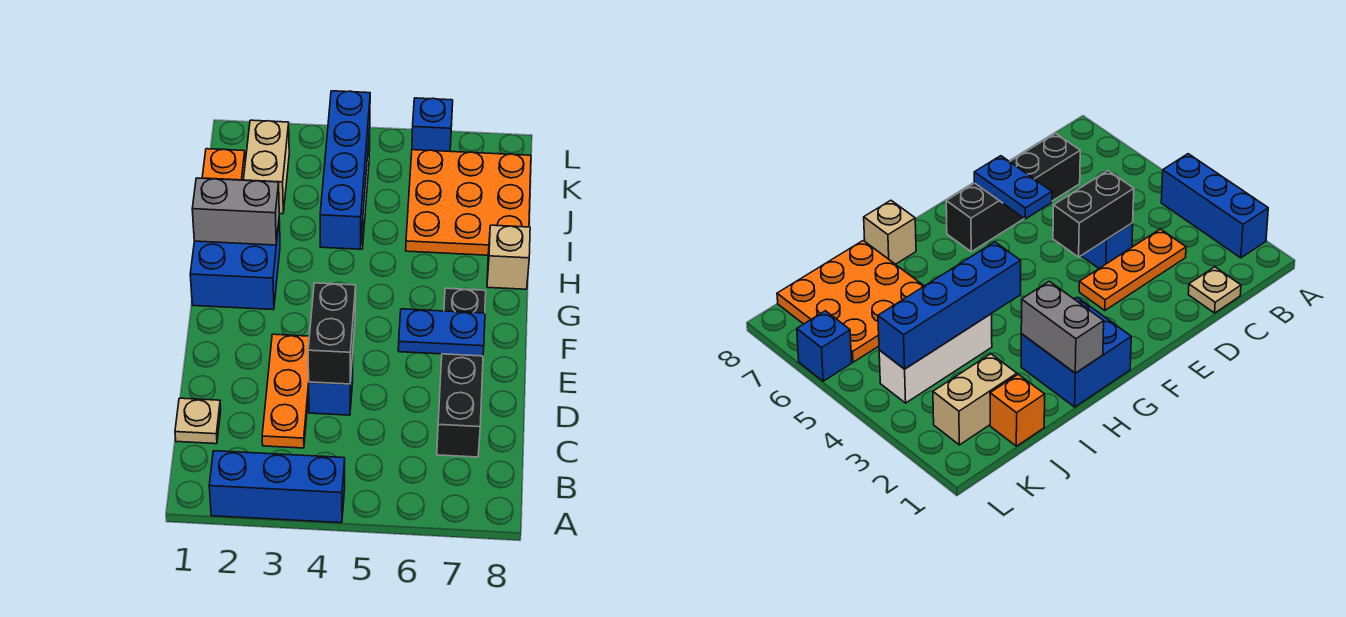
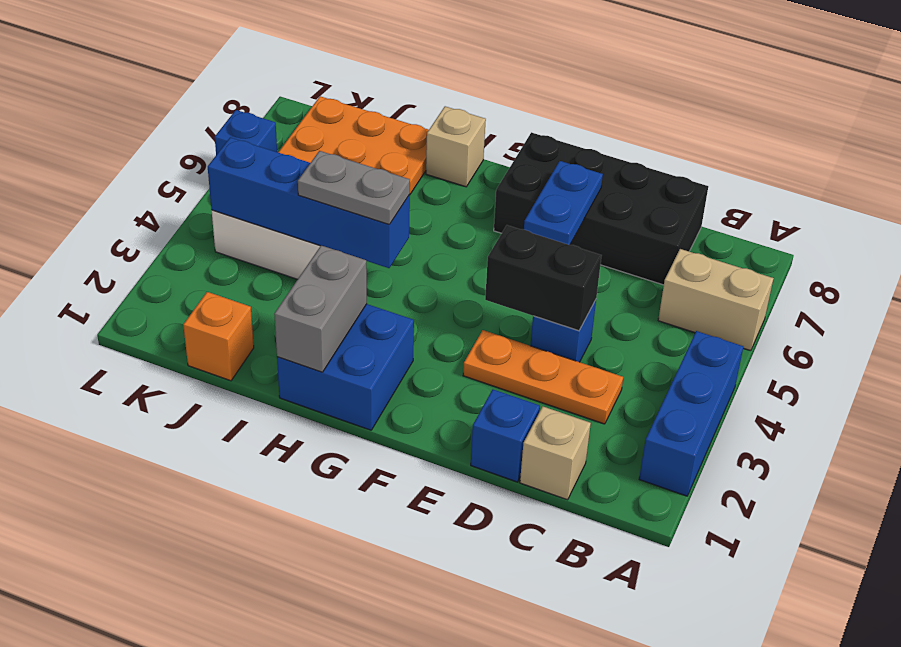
tan plate C1 level 1 -> tan brick C1 level 1
black brick C7:F7 level 1 -> black brick C7:F8 level 1
none -> blue brick D1 level 1
none -> grey plate H4:I4 level 3
tan brick J2:K2 level 1 -> tan brick A6:B6 level 1

